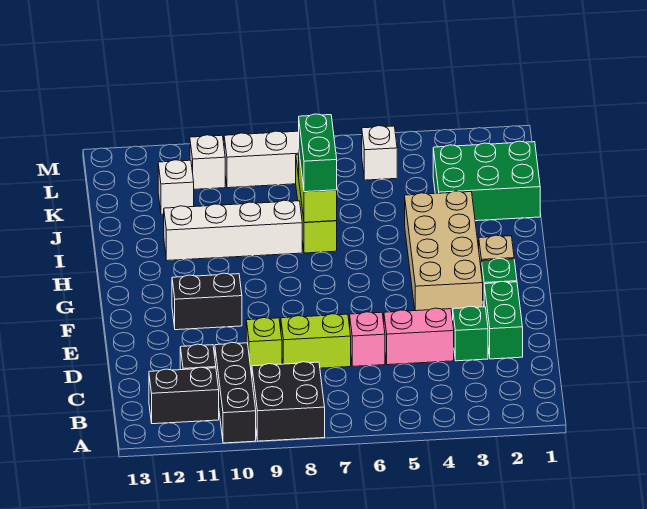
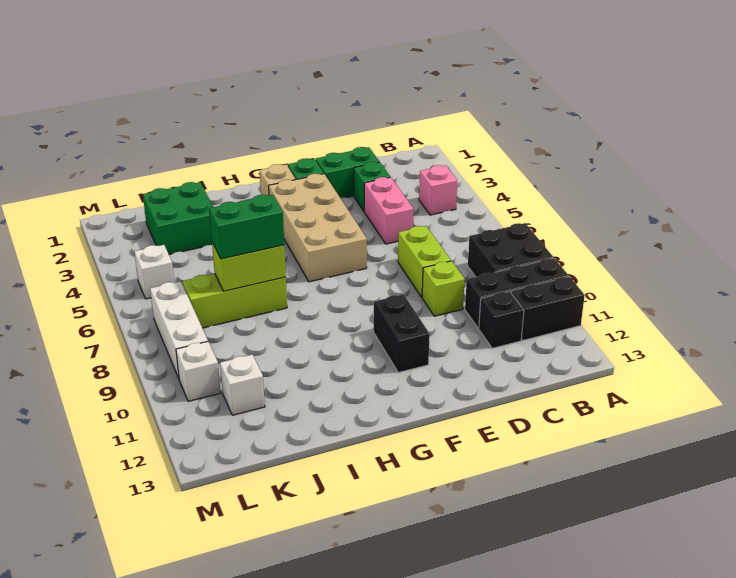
black brick B11:B12 level 1 -> black brick A11:B11 level 1
pink brick D6 level 1 -> pink brick B4 level 1
tan brick F3:I4 level 1 -> tan brick F3:G6 level 1
white brick I8:I11 level 1 -> none
green brick J1:K3 level 1 -> green brick J2:K3 level 1

